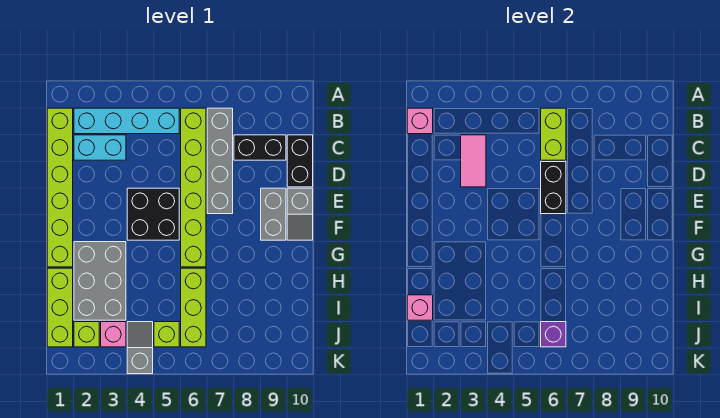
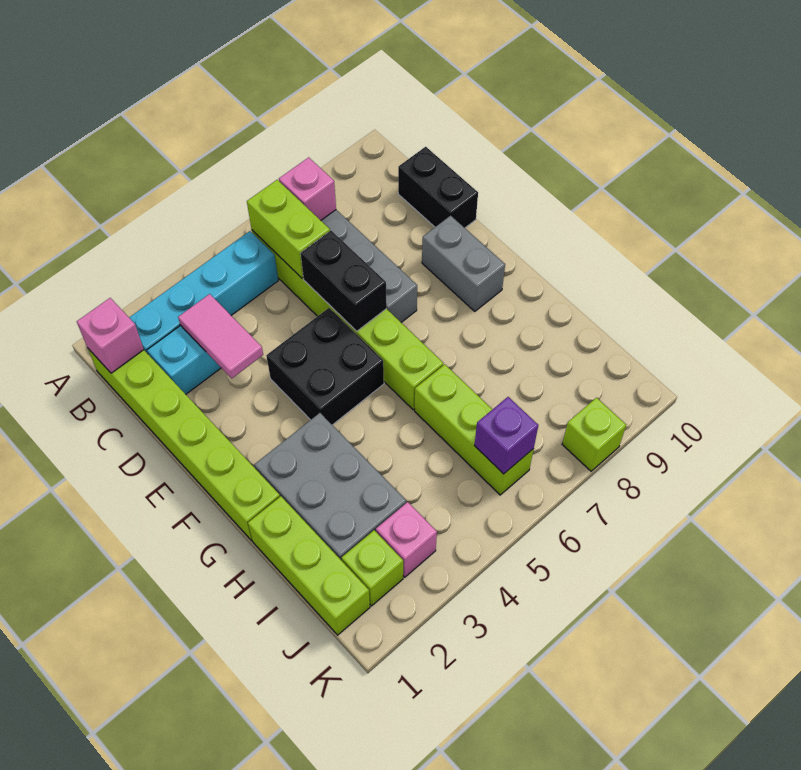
black brick C8:C9 level 1 -> none
grey slope E10:F10 level 1 top E -> none
pink brick I1 level 2 -> pink brick B7 level 2
grey slope J4:K4 level 1 top K -> none
lime brick J5 level 1 -> lime brick K8 level 1

